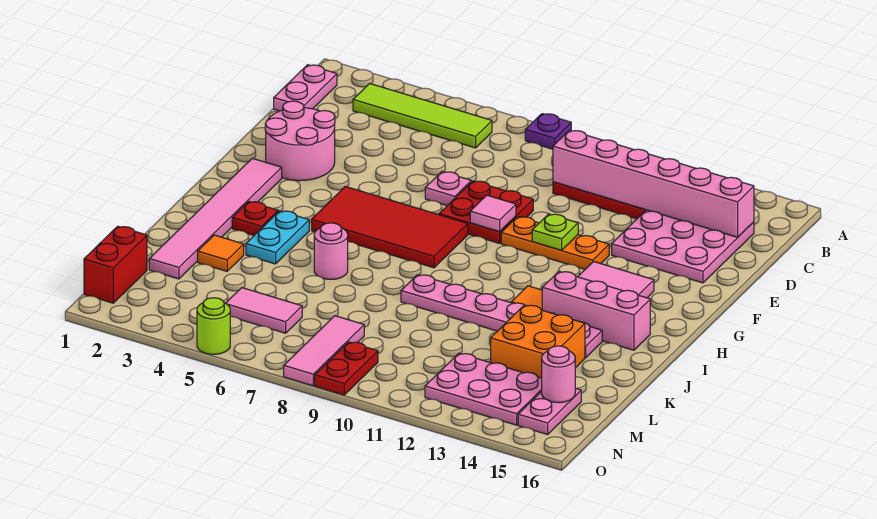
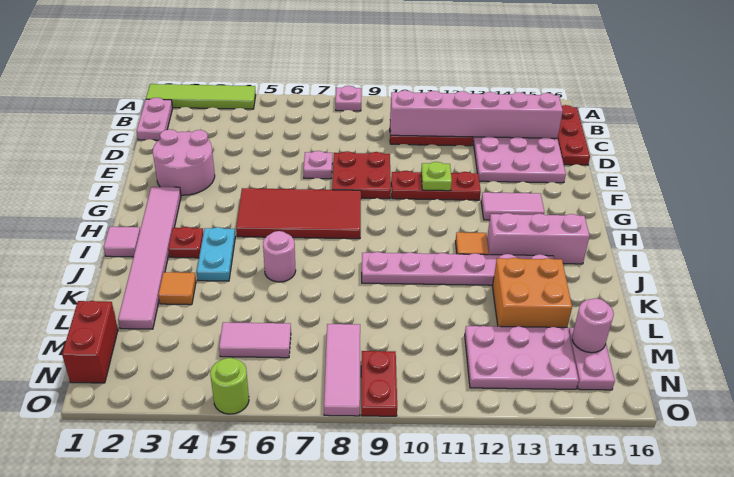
purple plate A8 level 1 -> pink plate A8 level 1
lime tile B3:B6 level 1 -> lime tile A1:A4 level 1
none -> red plate B16:D16 level 1
pink tile F9 level 2 -> pink tile I1 level 1
orange plate F10:F12 level 1 -> red plate F10:F12 level 1

